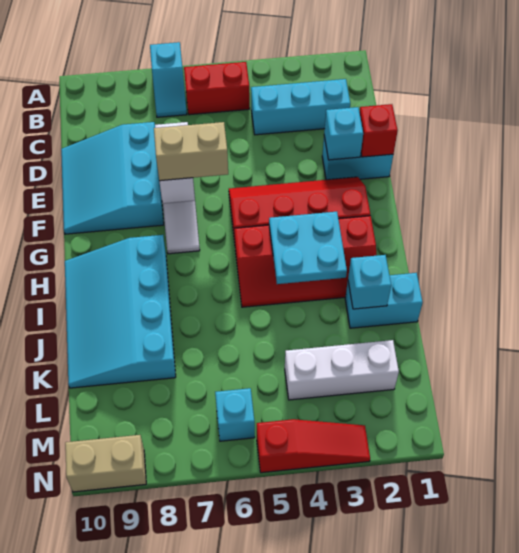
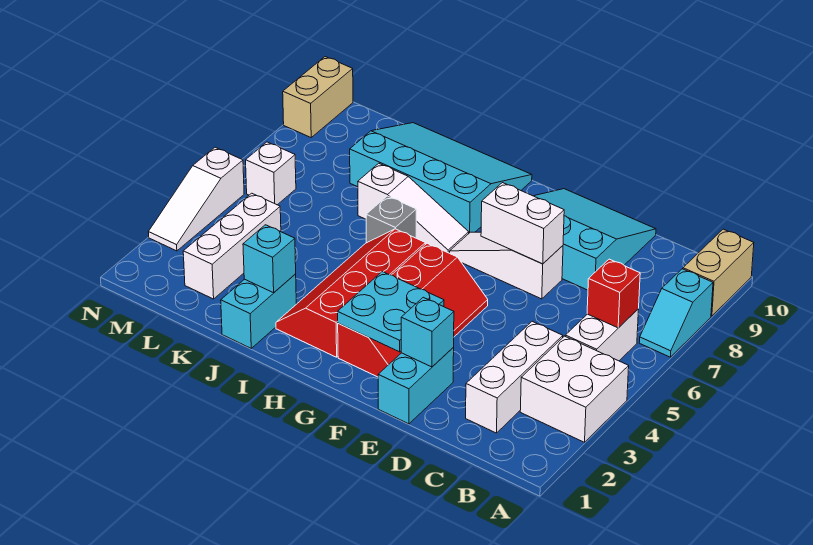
none -> white brick A3:B4 level 1
cyan slope A7:B7 level 1 top A -> cyan slope A7:A8 level 1 top 8
red brick B5:B6 level 1 -> white brick B5:B6 level 1
cyan brick C2:C4 level 1 -> white brick C2:C4 level 1
red brick E1 level 2 -> red brick B6 level 2
tan brick F6:F7 level 3 -> tan brick A9:A10 level 1
cyan plate H3:I4 level 2 -> cyan plate F2:G3 level 2
none -> white slope H7:J7 level 1 top J
none -> grey brick I6 level 1
cyan brick M6 level 1 -> white brick M6 level 1
red slope N3:N5 level 1 top 5 -> white slope N3:N5 level 1 top 5

